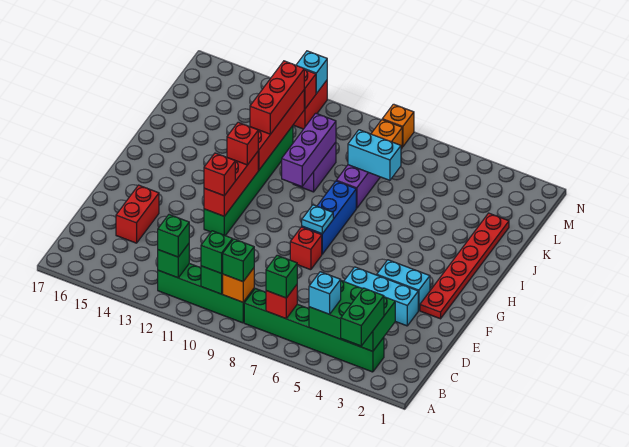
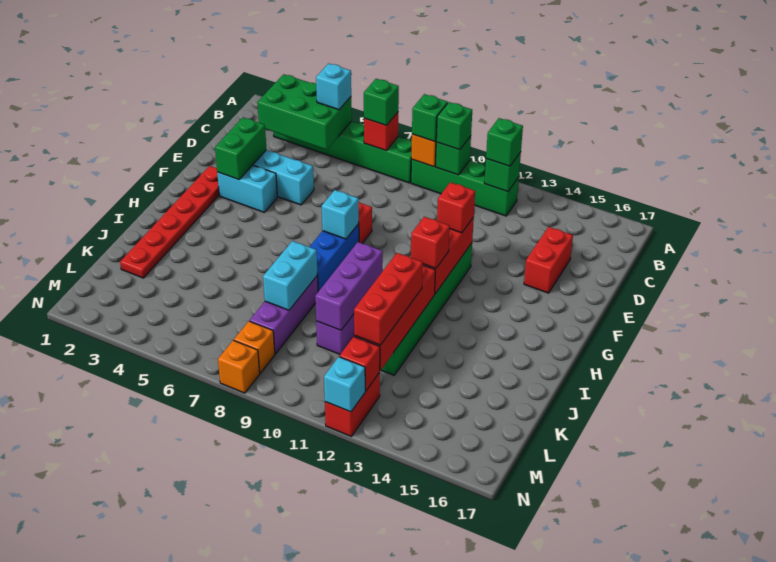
green brick A3:B3 level 3 -> green brick E3:F3 level 2
cyan plate G8 level 2 -> cyan brick G8 level 2
cyan brick K7:K8 level 2 -> cyan brick J8:K8 level 2

